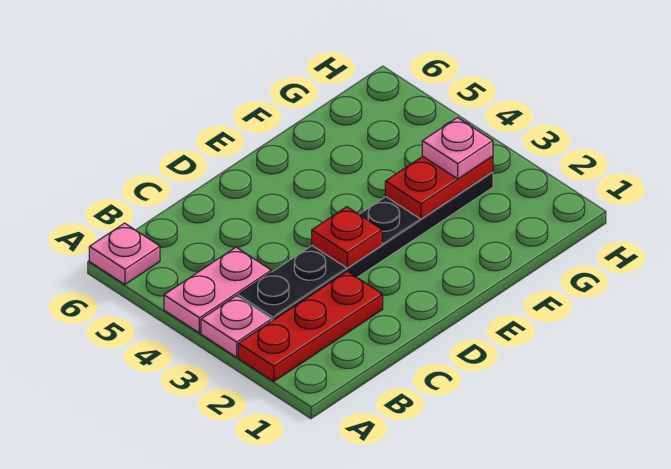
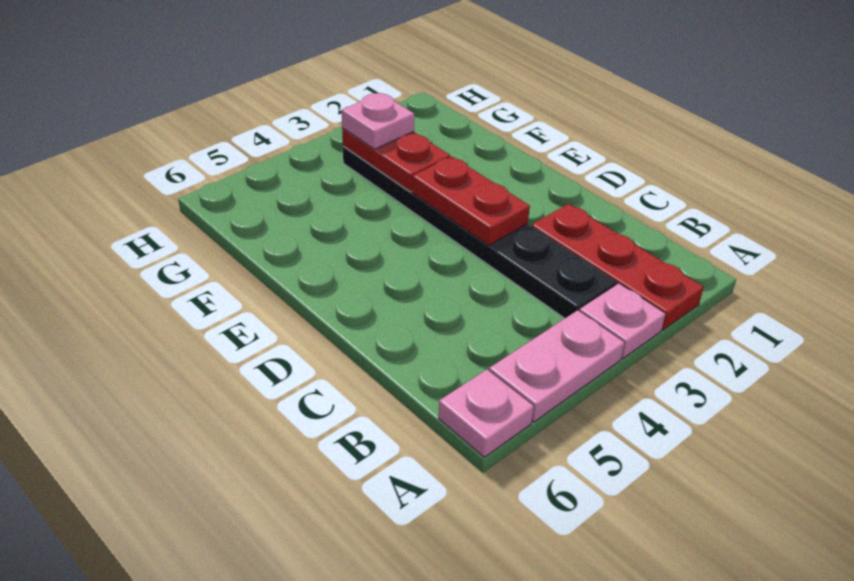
pink plate A4:B4 level 1 -> pink plate A4:A5 level 1
red plate D3 level 2 -> red plate D3:E3 level 2

